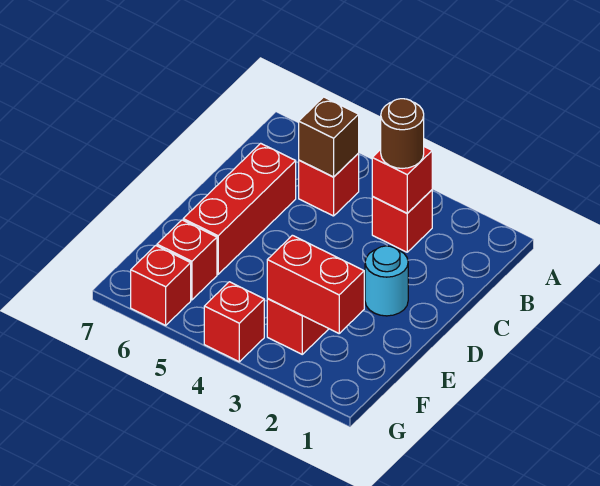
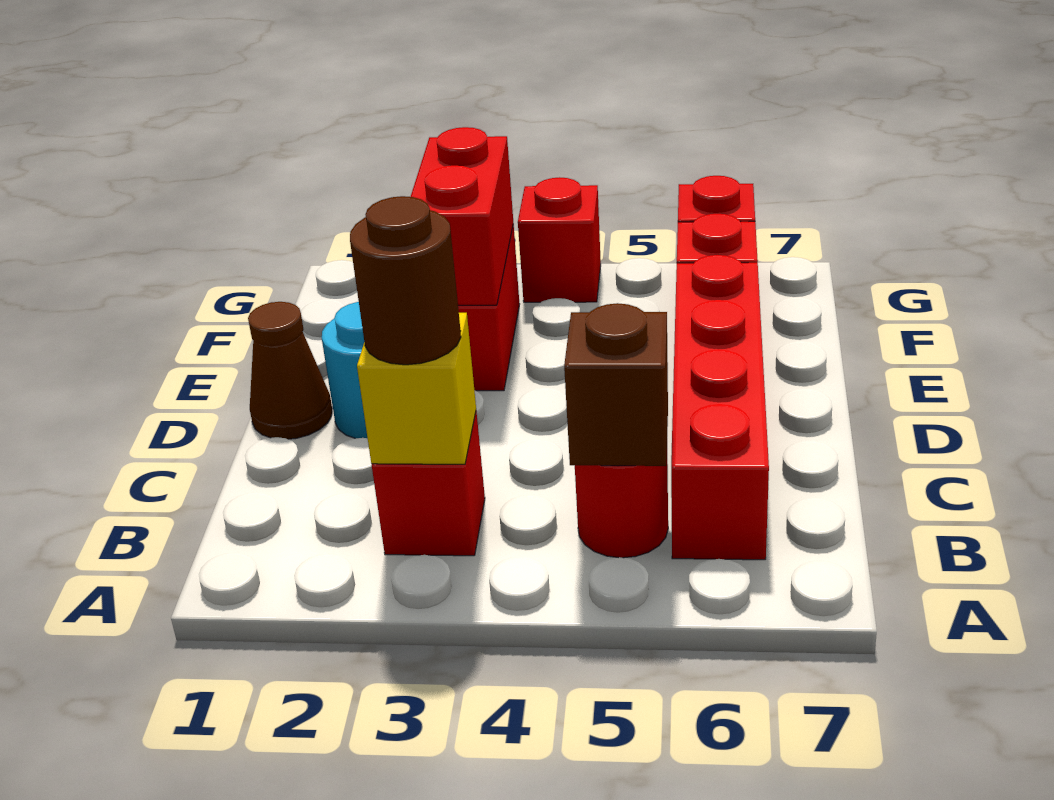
red brick B3 level 2 -> yellow brick B3 level 2
red brick B5 level 1 -> red round brick B5 level 1
red brick C6:E6 level 1 -> red brick B6:E6 level 1
none -> brown cone D1 level 1
red brick F2:F3 level 2 -> red brick E3:F3 level 2

